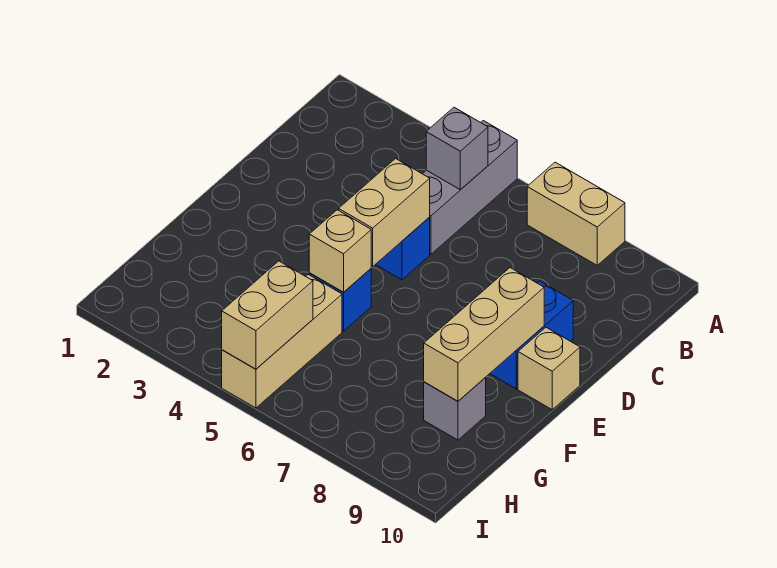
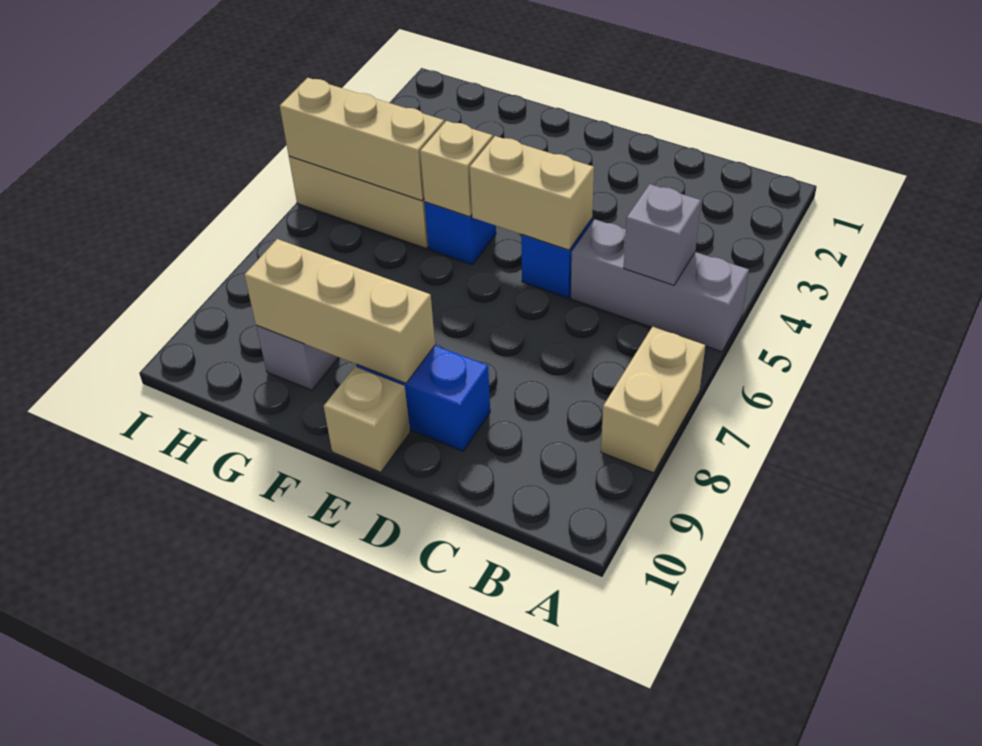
tan brick H5:I5 level 2 -> tan brick G5:I5 level 2

